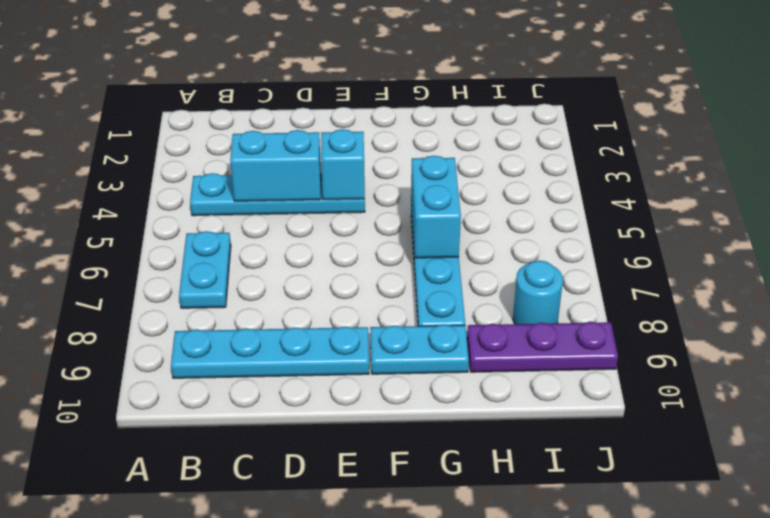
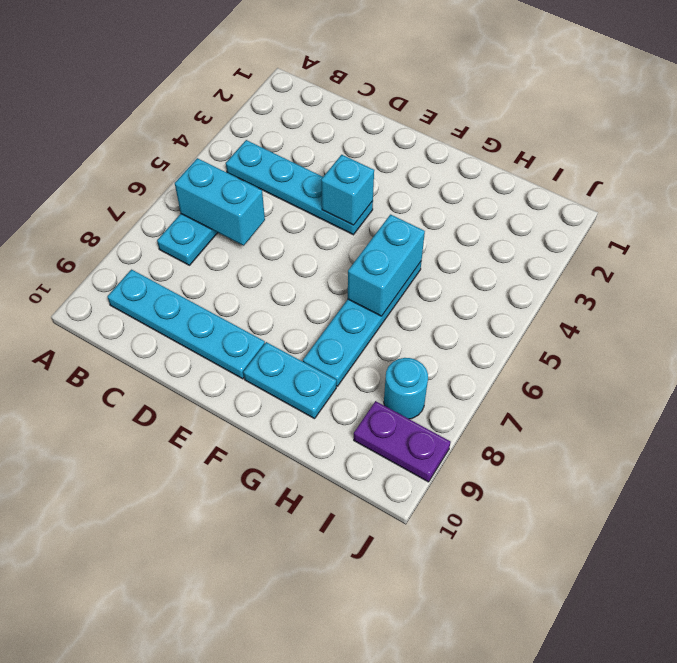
cyan brick C4:D4 level 2 -> cyan brick B6:C6 level 2
purple plate H9:J9 level 1 -> purple plate I9:J9 level 1

